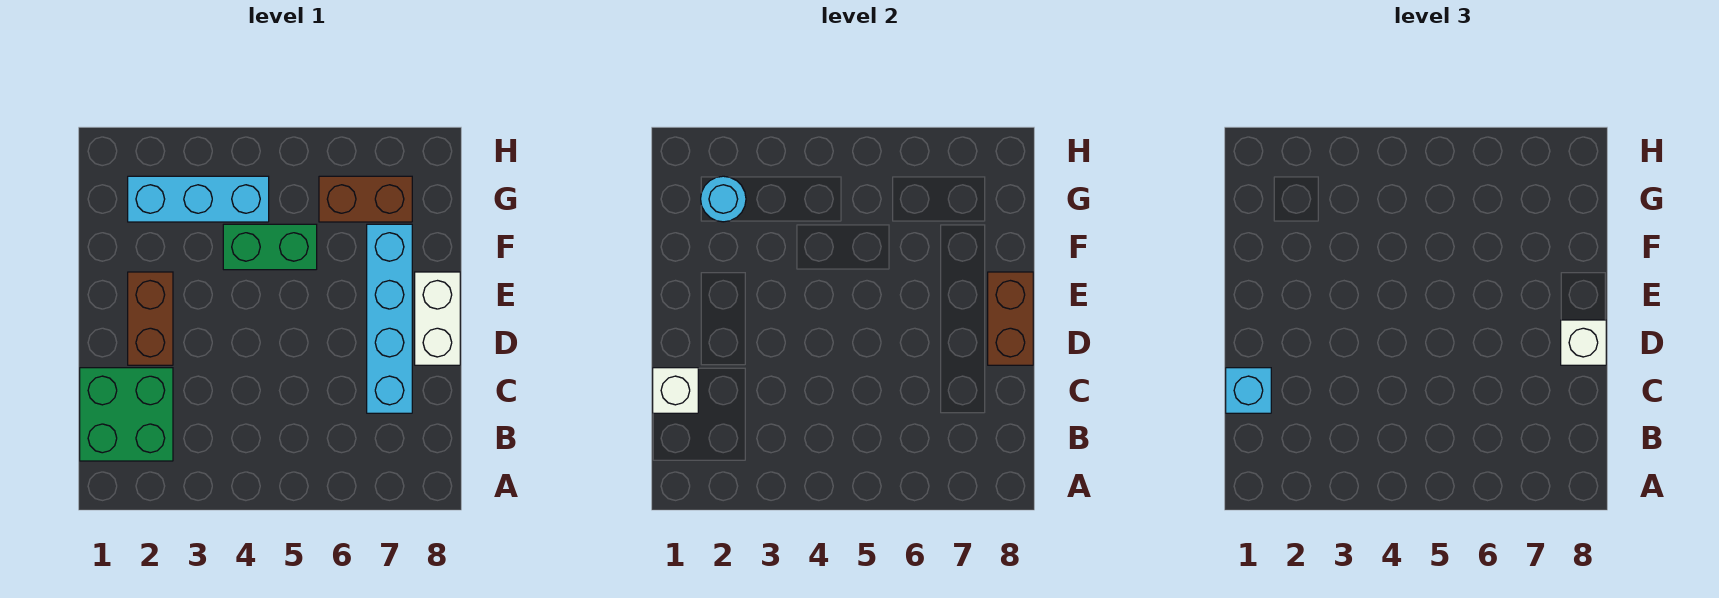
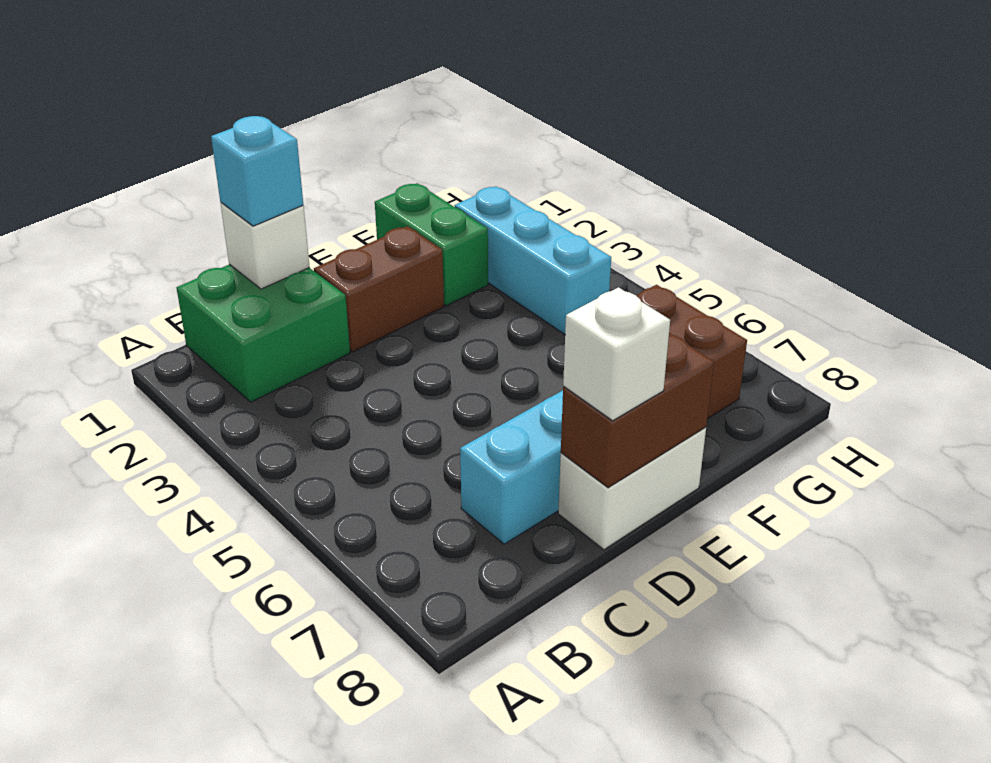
green brick F4:F5 level 1 -> green brick F1:F2 level 1
cyan round brick G2 level 2 -> none

